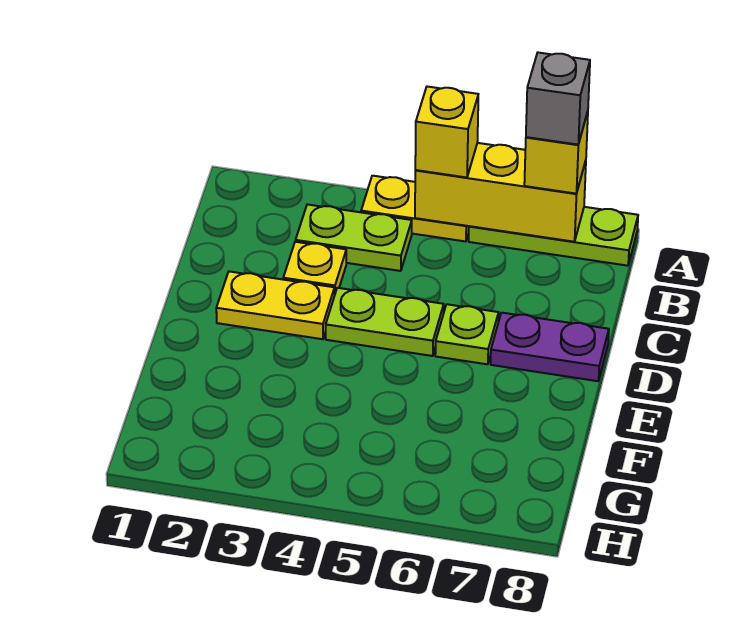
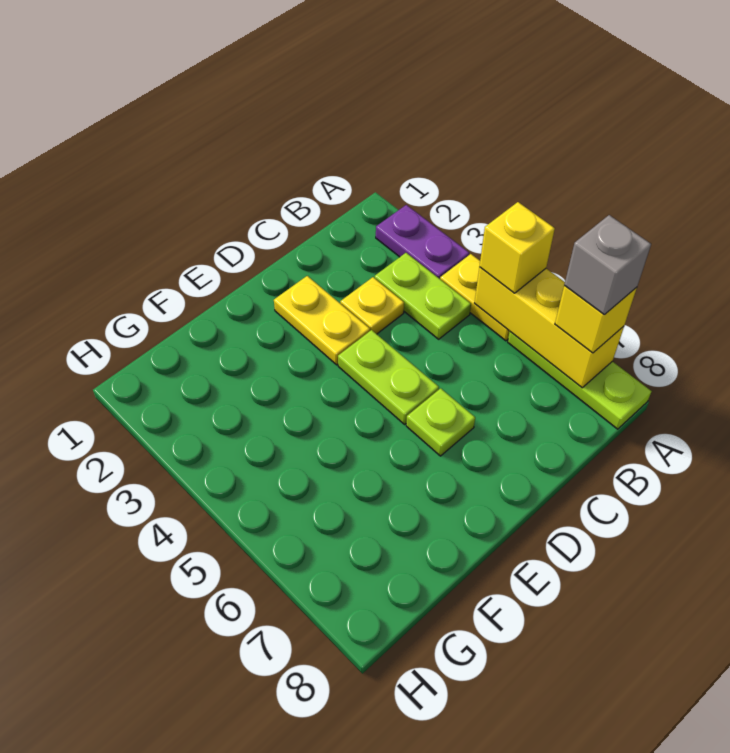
purple plate D7:D8 level 1 -> purple plate A2:A3 level 1

